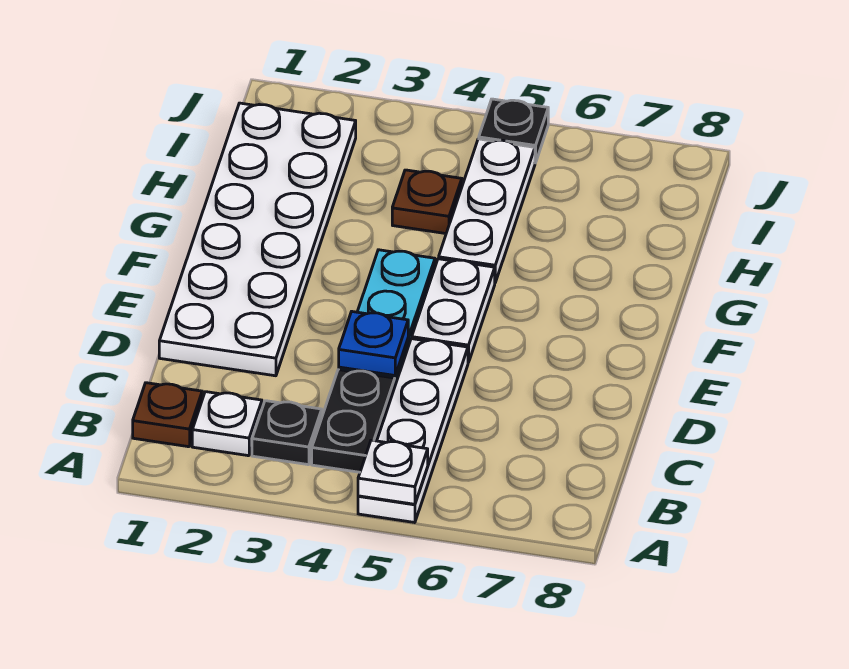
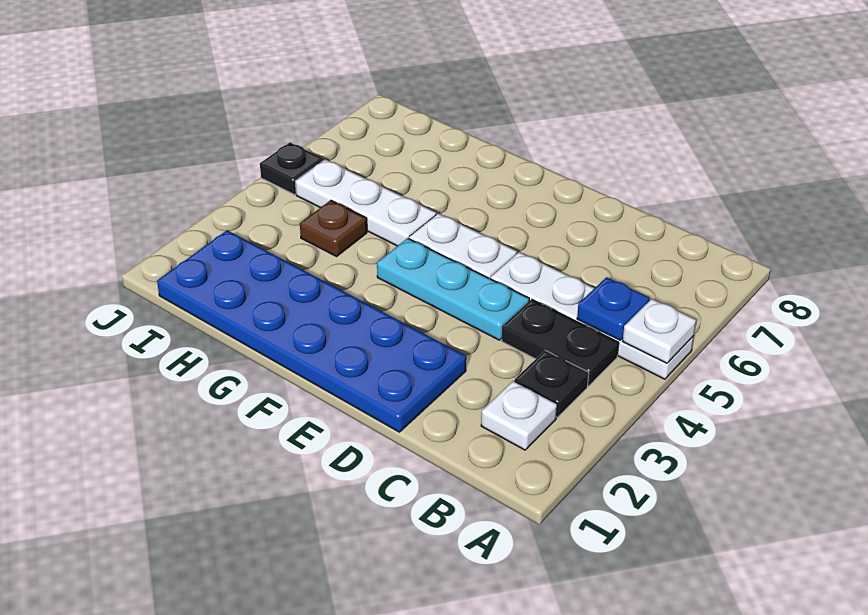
brown plate B1 level 1 -> none
white plate D1:I2 level 1 -> blue plate D1:I2 level 1
blue plate D4 level 2 -> blue plate B5 level 2

